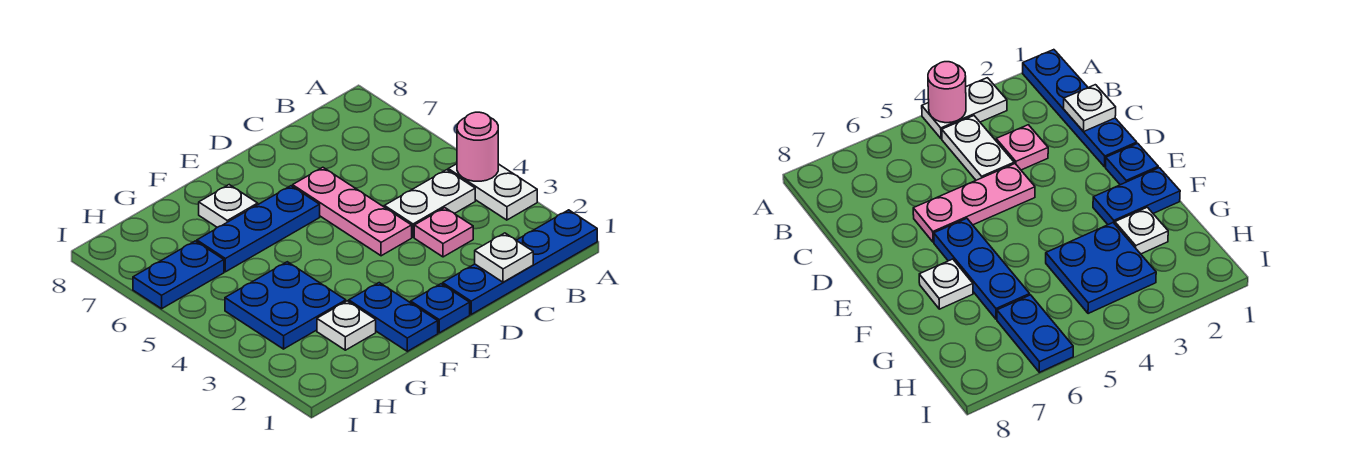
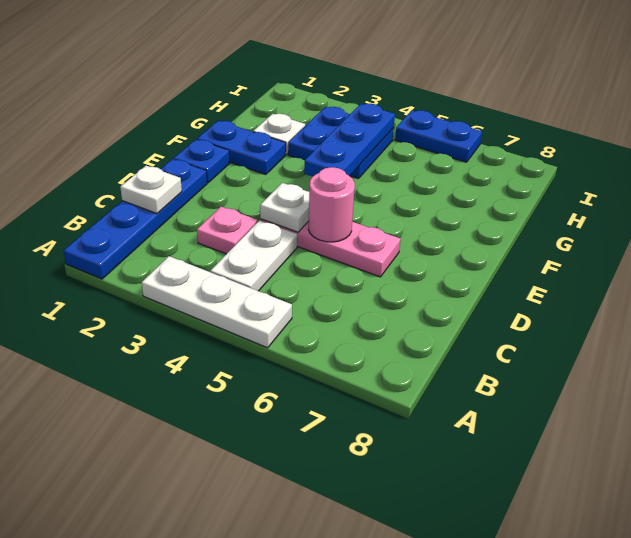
white plate A3:A4 level 1 -> white plate A3:A5 level 1
pink round brick A4 level 2 -> pink round brick D5 level 2
blue plate E6:G6 level 1 -> blue plate F4:H4 level 2
white plate F7 level 1 -> white plate D4 level 2
blue plate H6:I6 level 1 -> blue plate I5:I6 level 1

